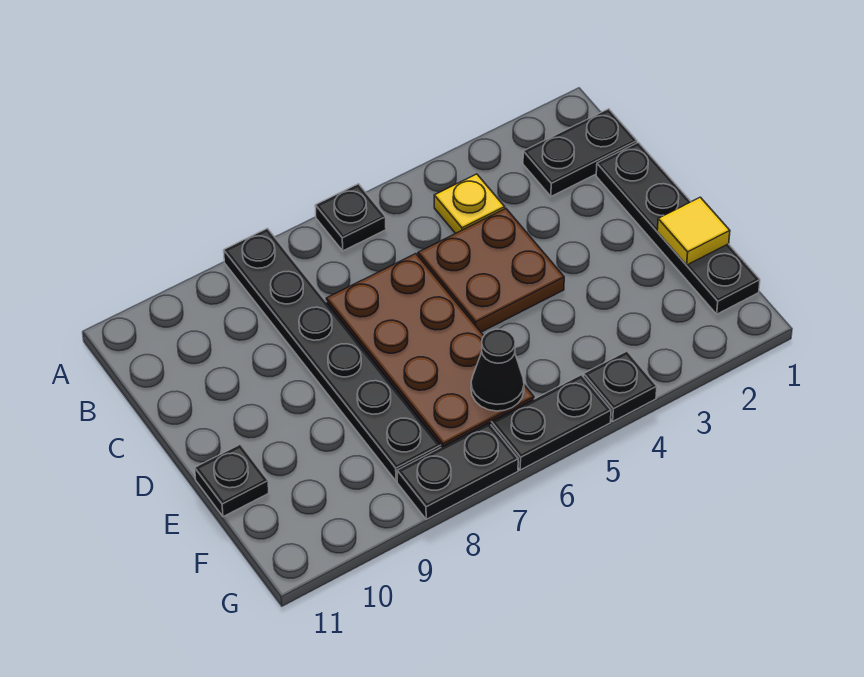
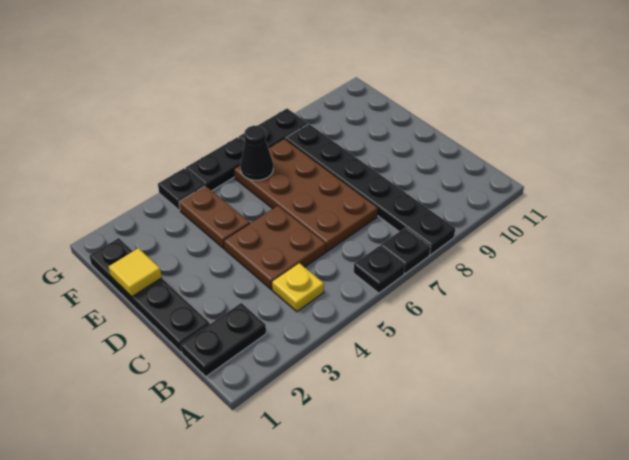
none -> brown plate E4:F4 level 1
black plate E11 level 1 -> black plate A7 level 1

